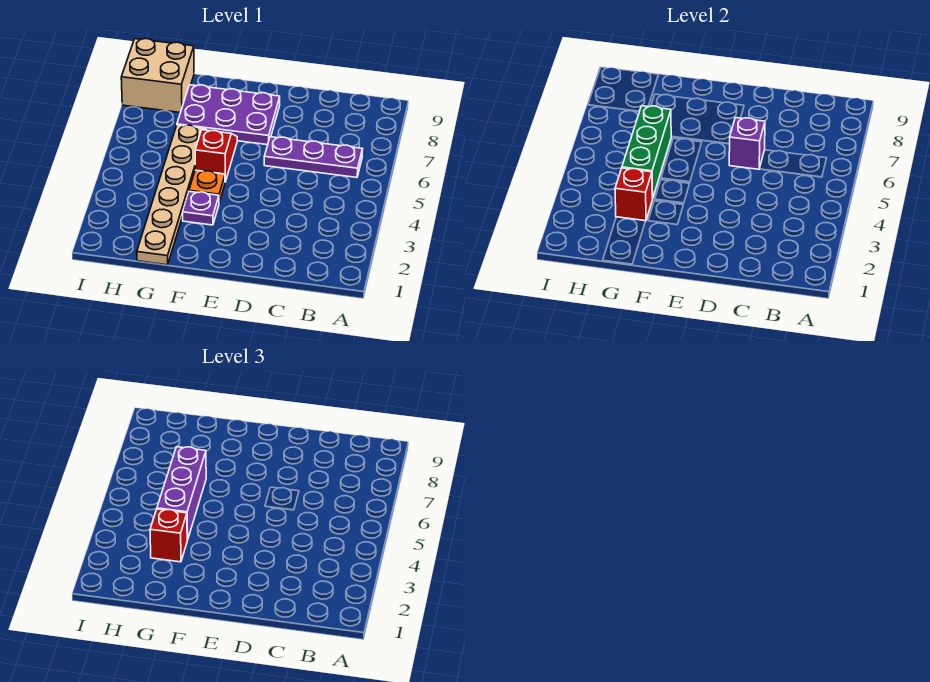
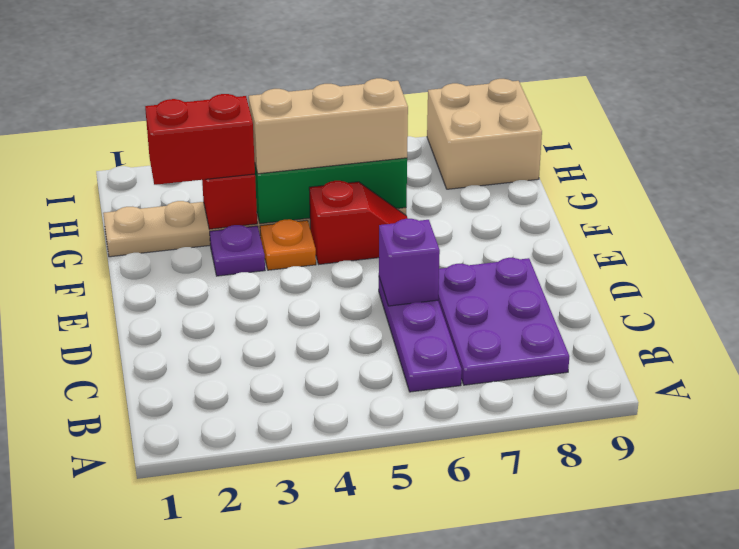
purple plate E7:G8 level 1 -> purple plate B7:D8 level 1
red brick G3 level 3 -> red brick G2:G3 level 3
purple brick G4:G6 level 3 -> tan brick G4:G6 level 3

